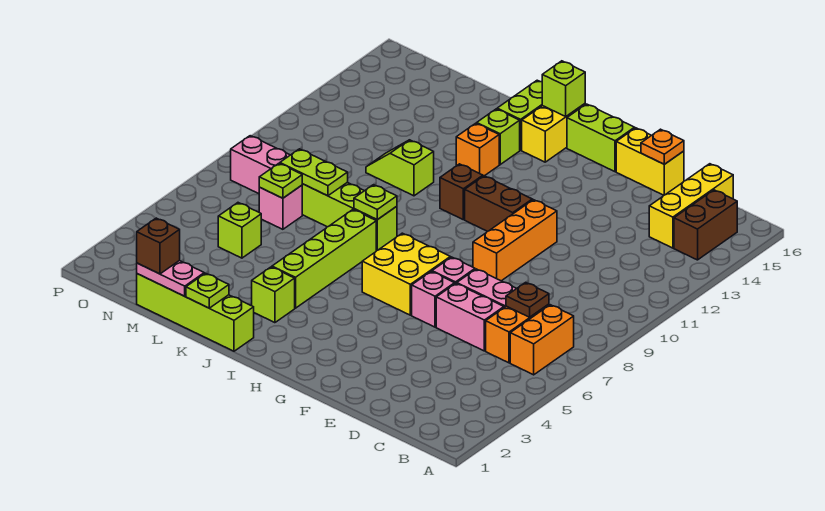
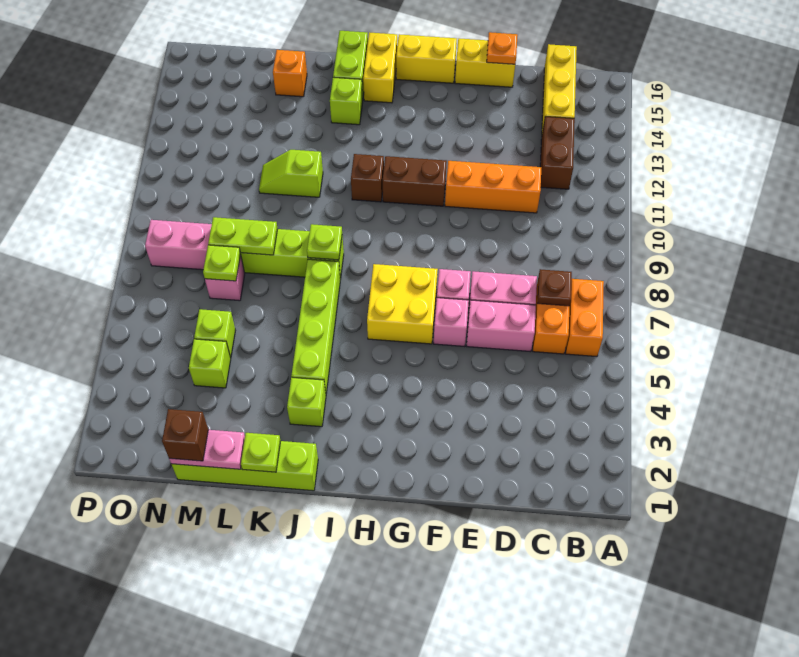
brown brick B14:B15 level 1 -> brown brick C12:C13 level 1
orange brick F9:F11 level 1 -> orange brick D11:F11 level 1
lime brick G16:H16 level 1 -> yellow brick G16:H16 level 1
lime brick I16 level 2 -> lime brick M4 level 1
orange brick J13 level 1 -> orange brick L15 level 1

